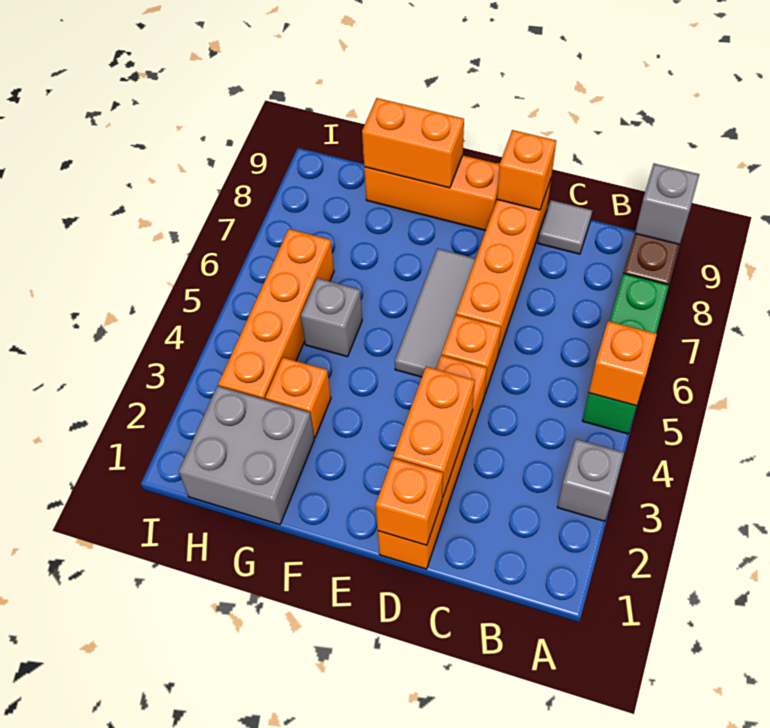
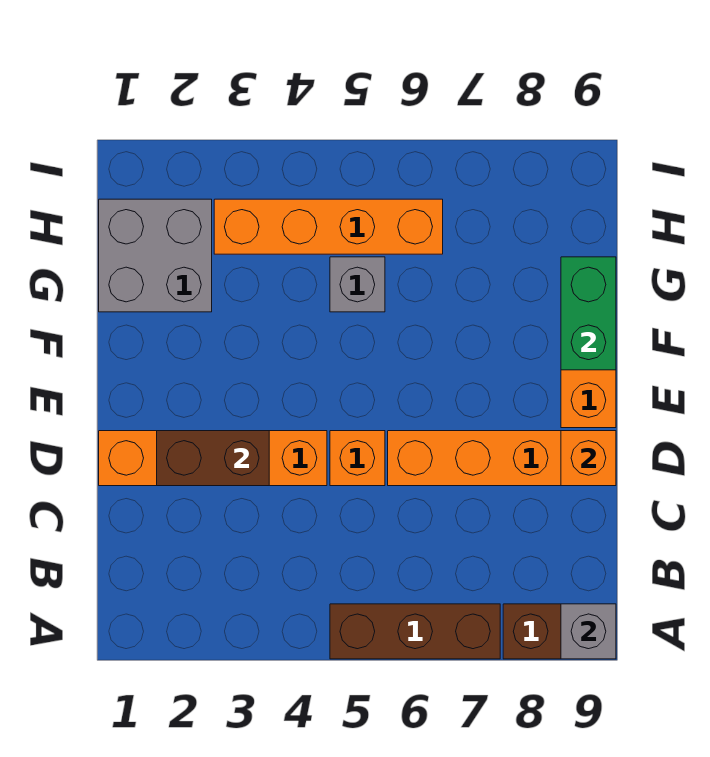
grey brick A3 level 1 -> none
green brick A5:A7 level 1 -> brown brick A5:A7 level 1
orange brick A5 level 2 -> none
grey tile C9 level 1 -> none
orange brick D1 level 2 -> none
orange brick D2:D3 level 2 -> brown brick D2:D3 level 2
grey tile E5:E7 level 1 -> none
orange brick F9:G9 level 2 -> green brick F9:G9 level 2
orange brick G3 level 1 -> none

